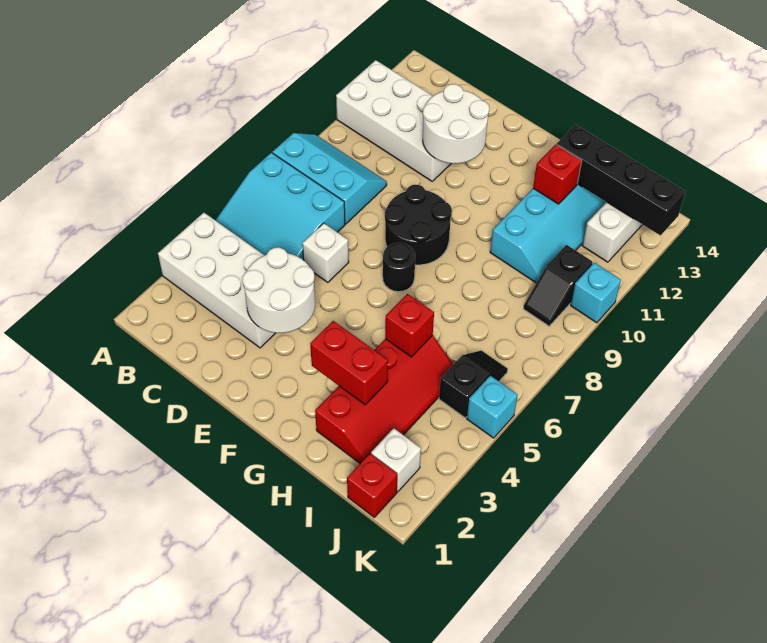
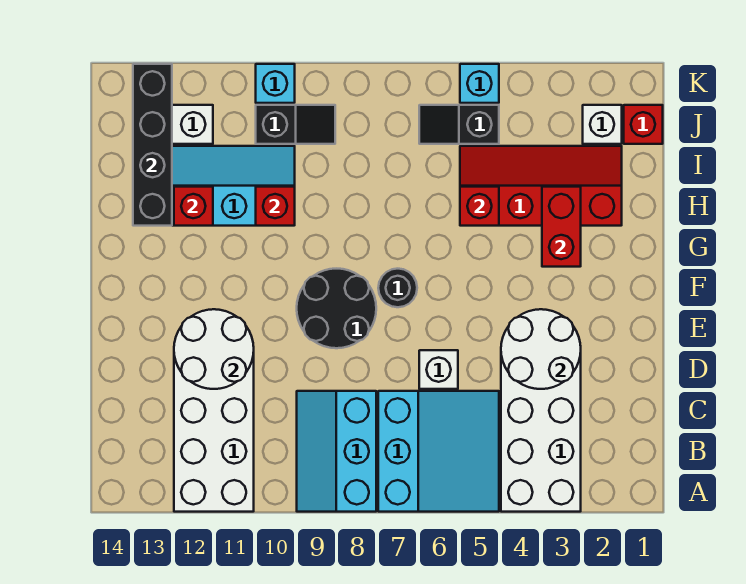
none -> red brick H10 level 2

